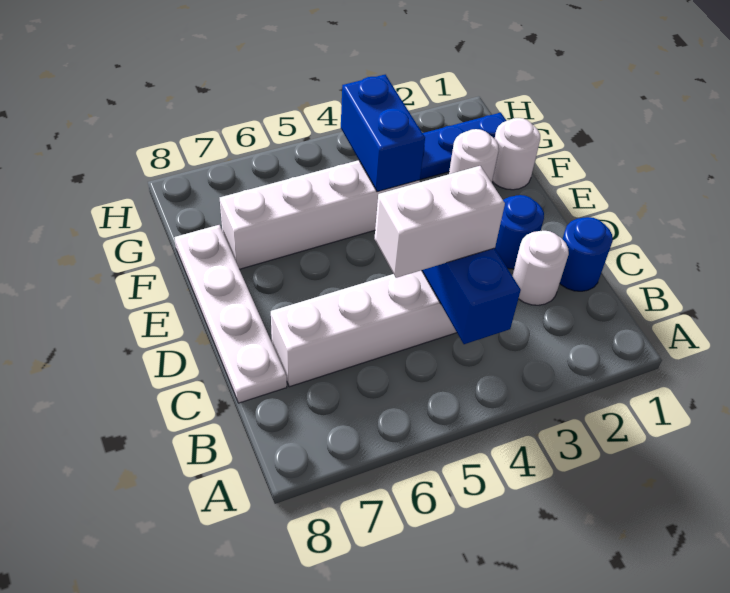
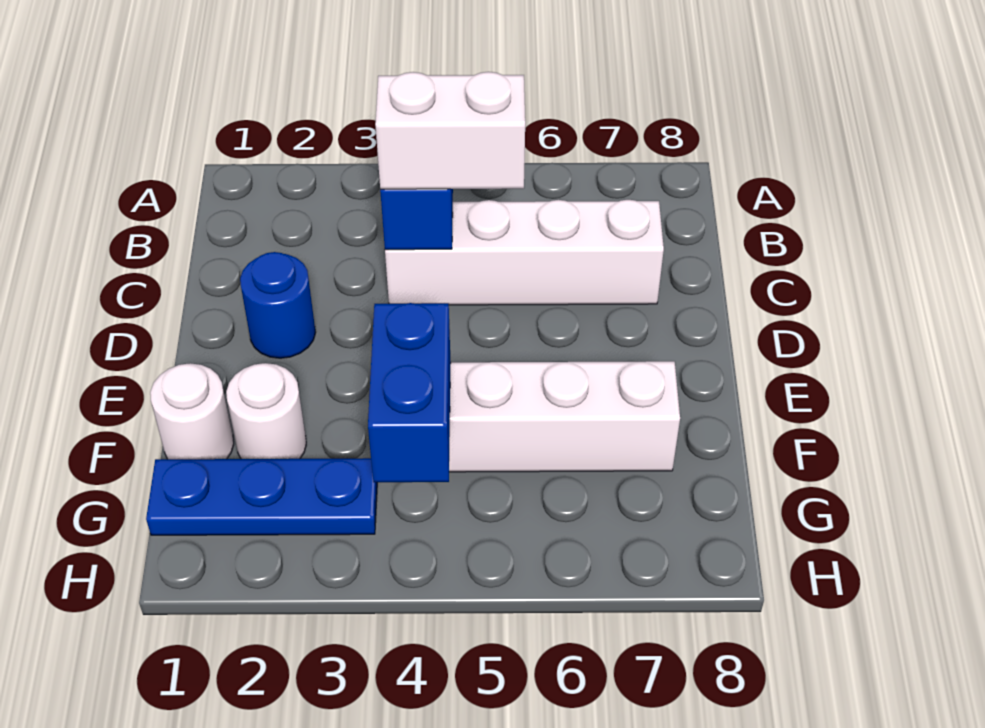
blue round brick C1 level 1 -> none
white round brick C2 level 1 -> none
white plate C8:F8 level 1 -> none

